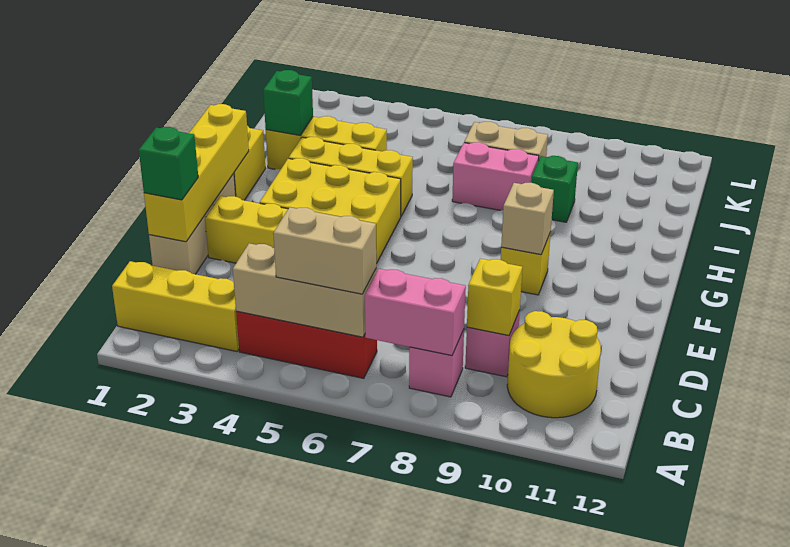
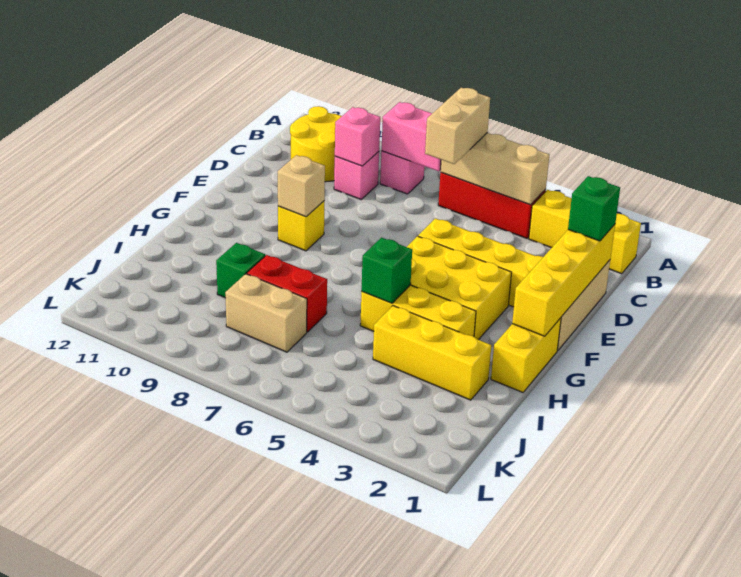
tan brick B5:B6 level 3 -> tan brick B6:C6 level 3
yellow brick C9 level 2 -> pink brick C9 level 2
green brick I2 level 2 -> green brick H5 level 2
pink brick I7:I8 level 1 -> red brick I7:I8 level 1

